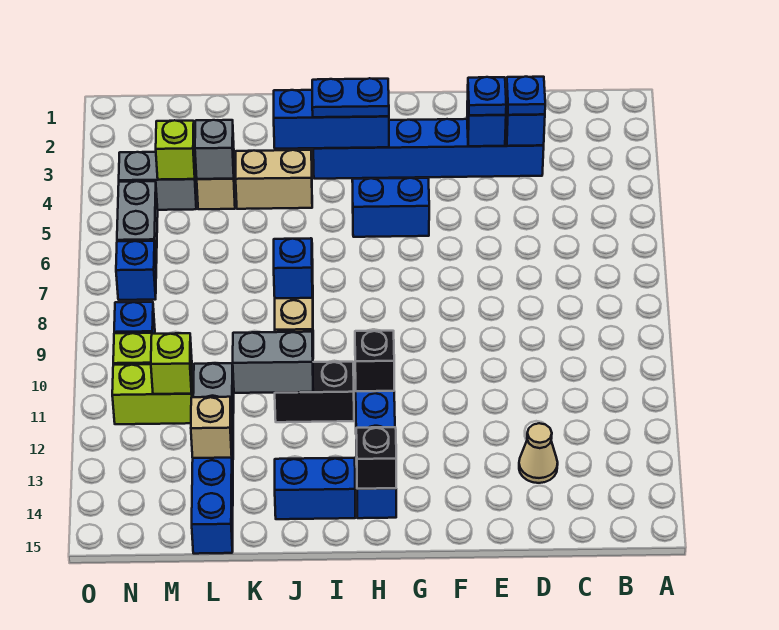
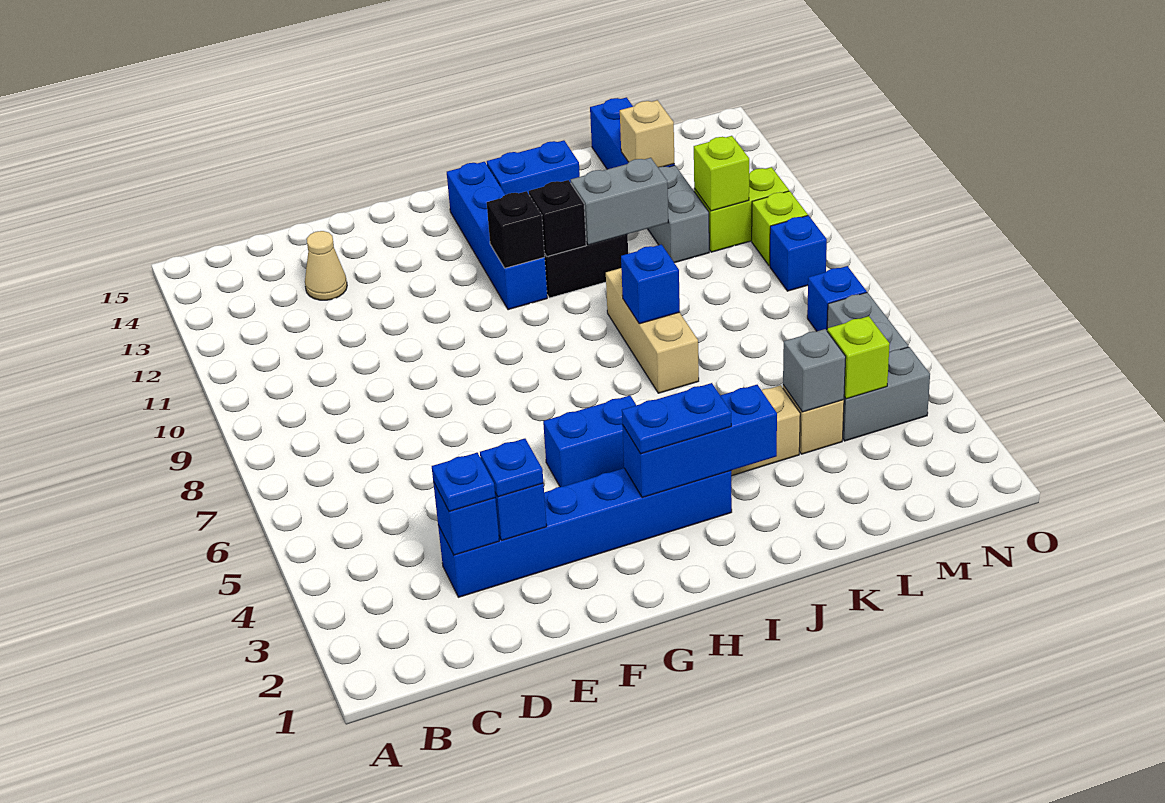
black brick H14 level 2 -> black brick I11 level 2

